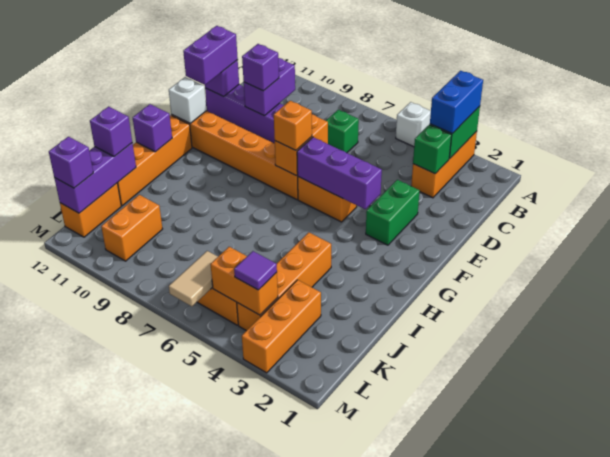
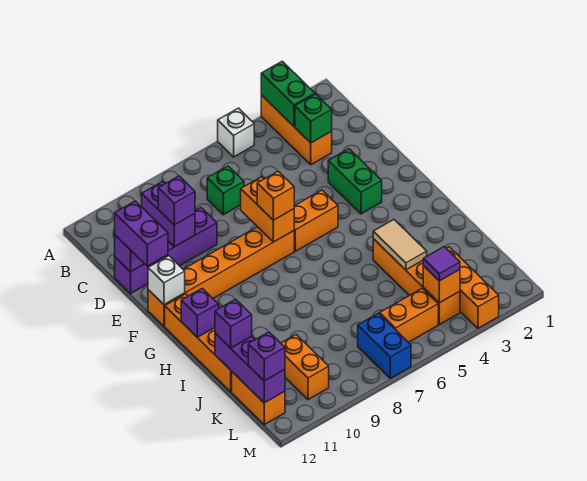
blue brick A3:B3 level 3 -> blue brick L7:M7 level 1
purple brick F4:F6 level 2 -> none
orange brick L4:L5 level 2 -> orange brick L4 level 2
tan tile L6:M6 level 2 -> tan tile I4:J4 level 2

